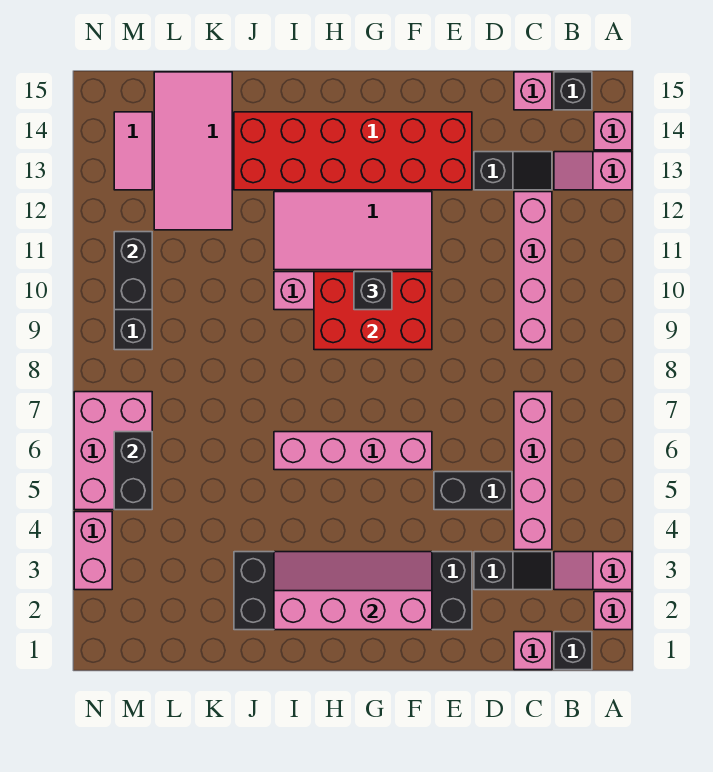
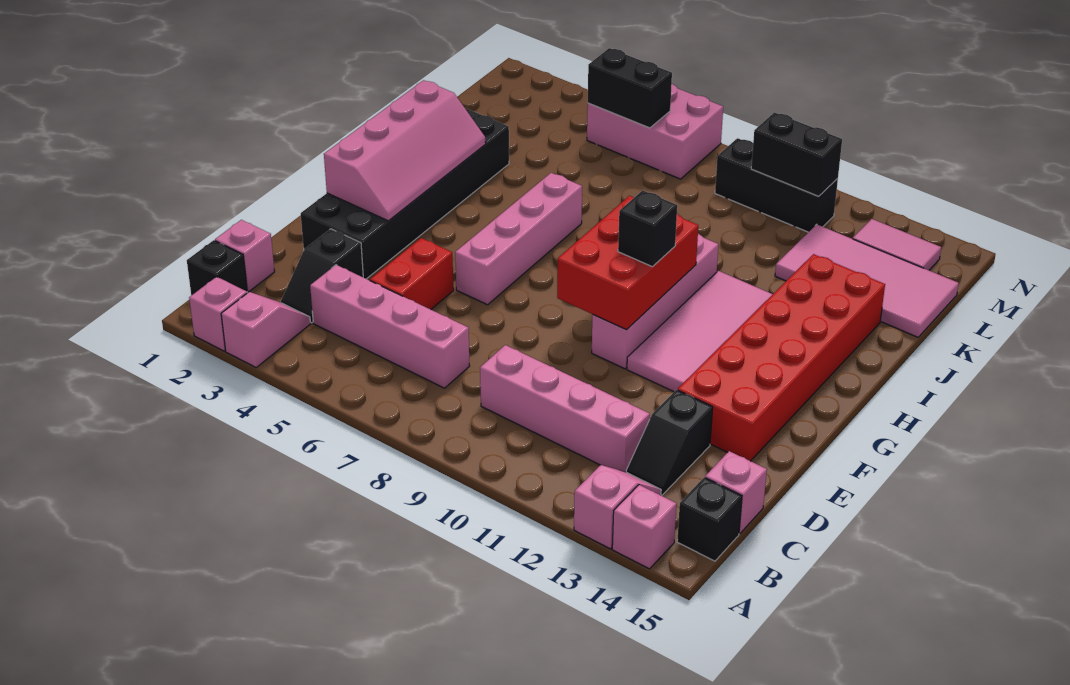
black brick D5:E5 level 1 -> red brick D5:E5 level 1
pink brick N3:N4 level 1 -> none

